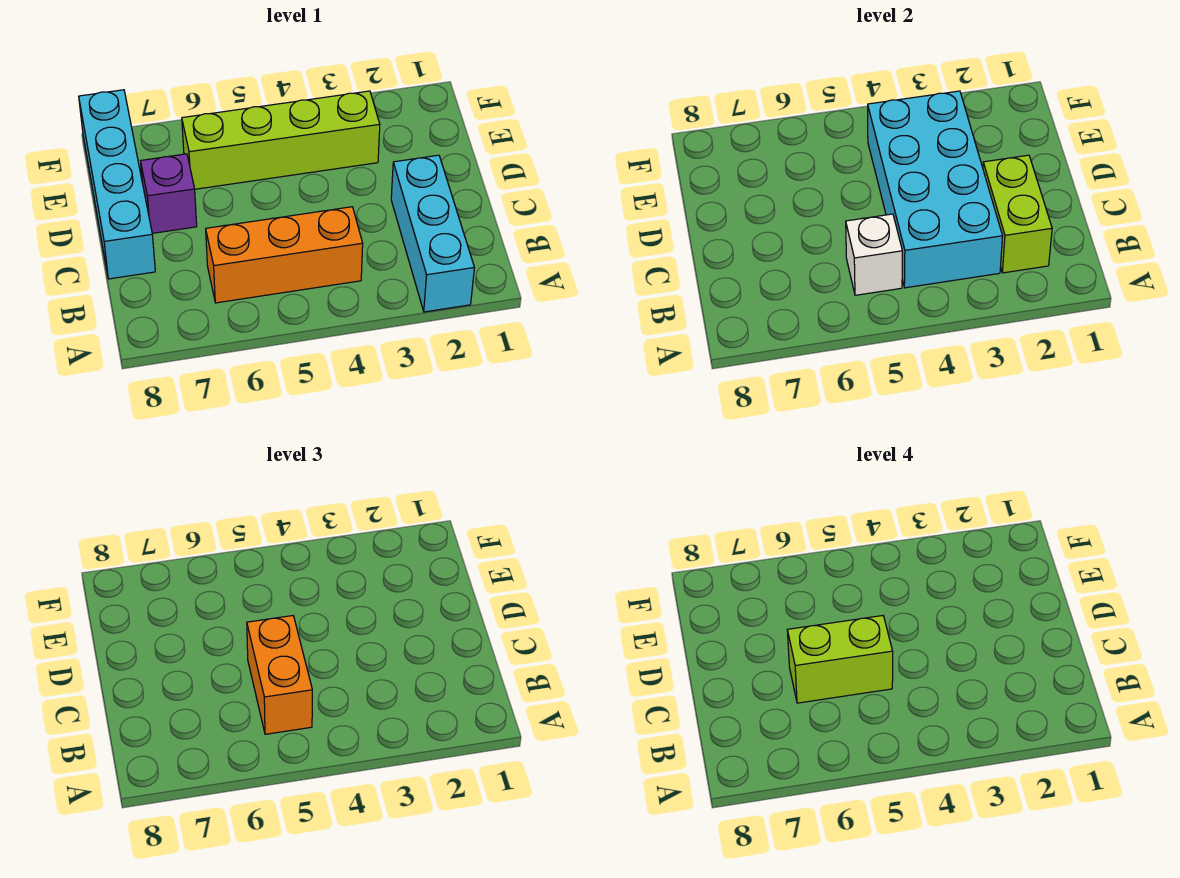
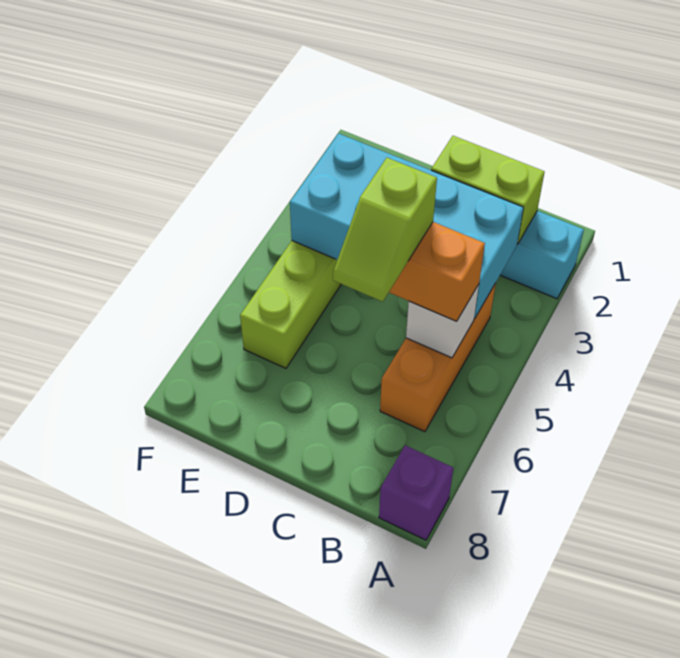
lime brick C5:C6 level 4 -> lime slope C5:C6 level 4 top 5
cyan brick C8:F8 level 1 -> none
purple brick D7 level 1 -> purple brick A8 level 1

